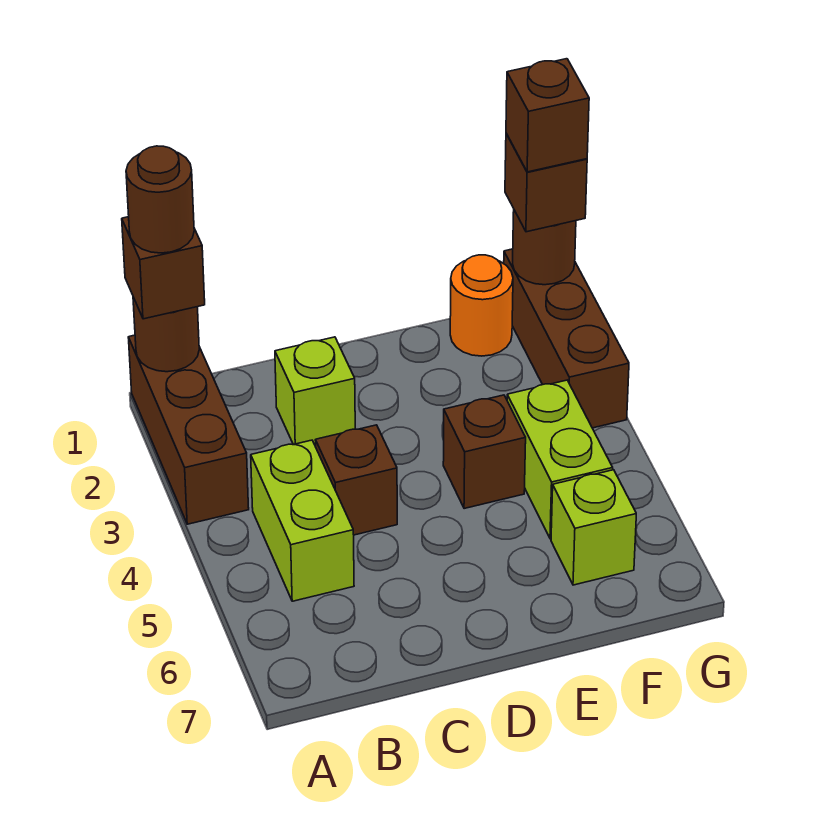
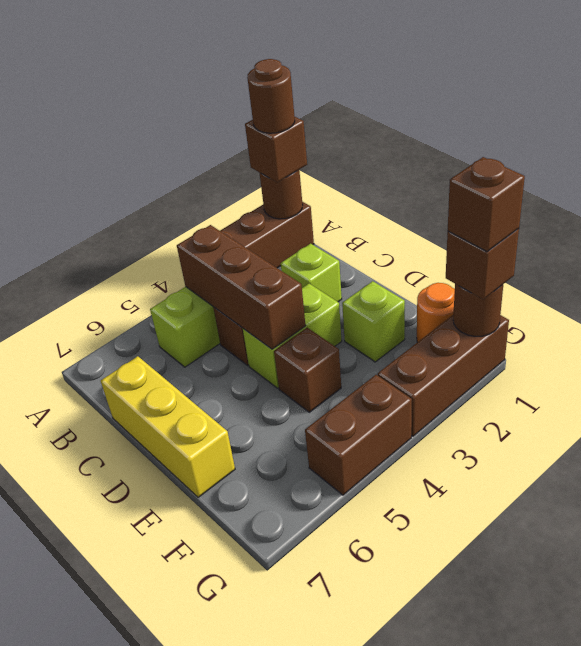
none -> brown brick B4:D4 level 2
none -> yellow brick C7:E7 level 1
lime brick F4:F5 level 1 -> lime brick D3:D4 level 1
lime brick F6 level 1 -> lime brick E2 level 1
none -> brown brick G4:G5 level 1

